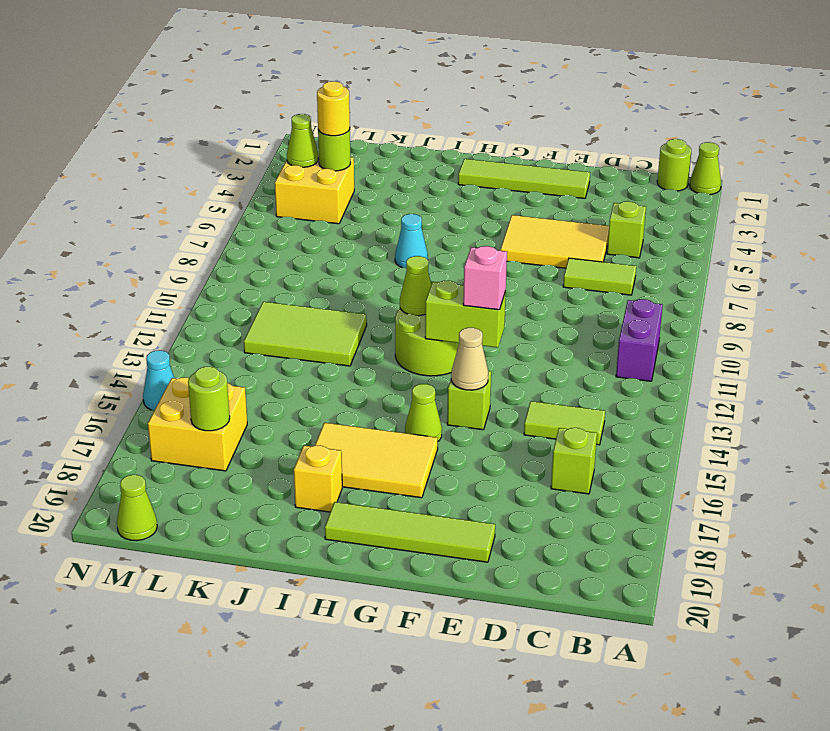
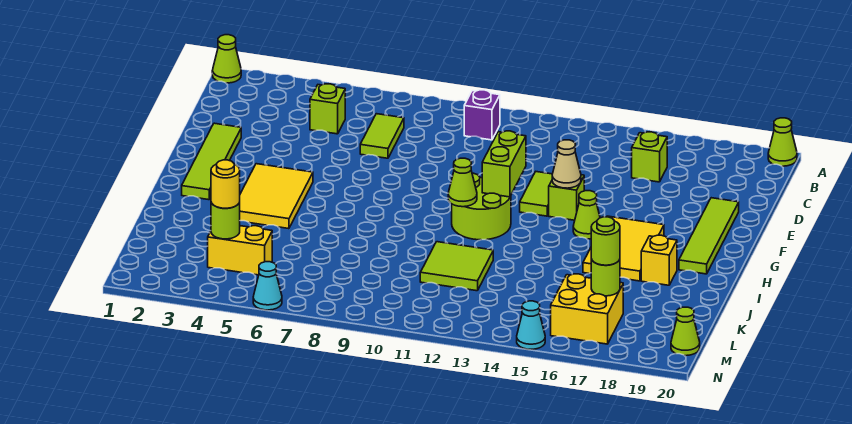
lime round brick B1 level 1 -> lime round brick L17 level 3
purple brick B10:B11 level 1 -> purple brick B10 level 1
lime tile C14:D14 level 1 -> lime tile E13:F13 level 1
yellow tile D5:F6 level 1 -> yellow tile G4:I5 level 1
pink brick F12 level 3 -> none
cyan cone I7 level 1 -> cyan cone N6 level 1
lime tile J11:L12 level 1 -> lime tile J11:K12 level 1
yellow brick L4:M5 level 1 -> yellow brick L4:L5 level 1
lime cone M4 level 2 -> lime cone A20 level 1

